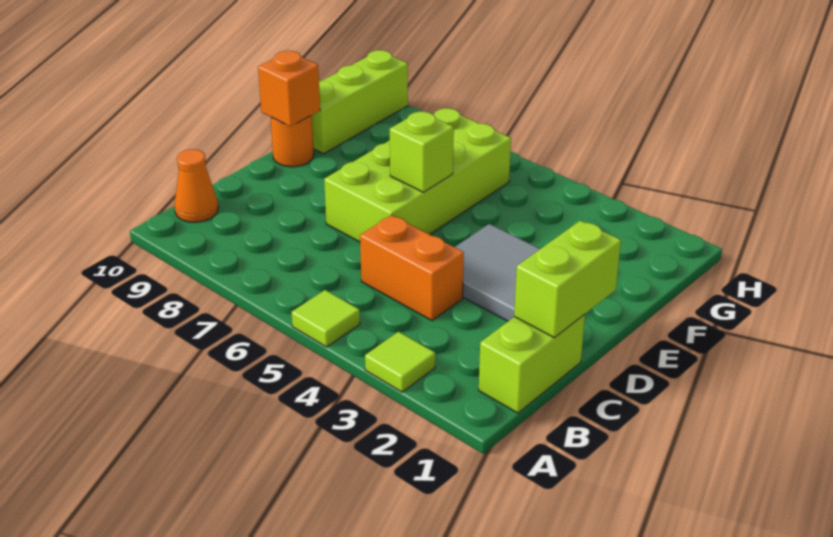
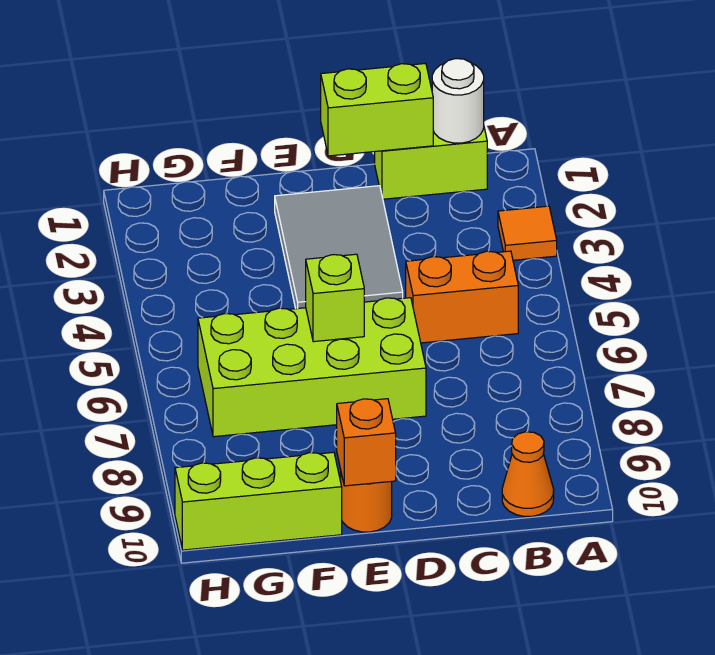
lime tile A3 level 1 -> orange tile A3 level 1
lime tile A5 level 1 -> none
none -> white round brick B1 level 2
orange brick C4:C5 level 1 -> orange brick B5:C5 level 1

